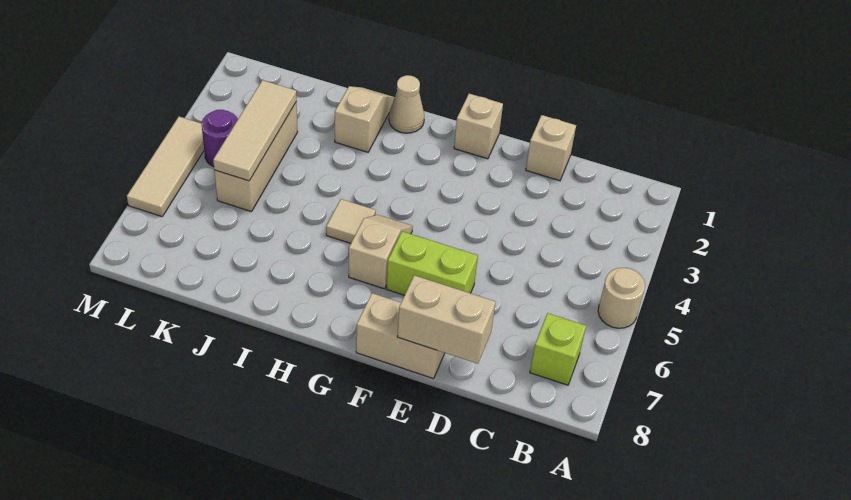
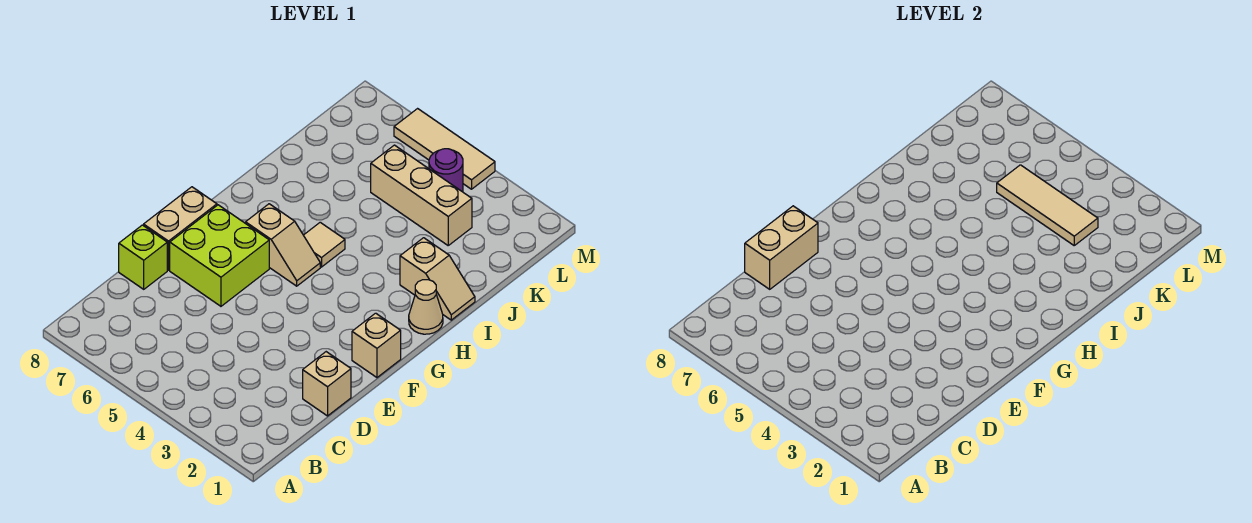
tan round brick A5 level 1 -> none
lime brick B7 level 1 -> lime brick D8 level 1
lime brick E6:F6 level 1 -> lime brick E6:F7 level 1

